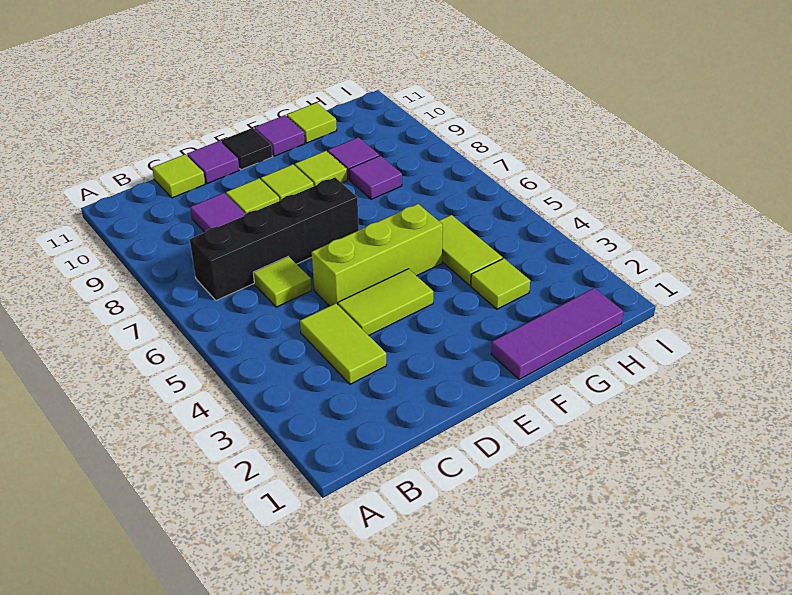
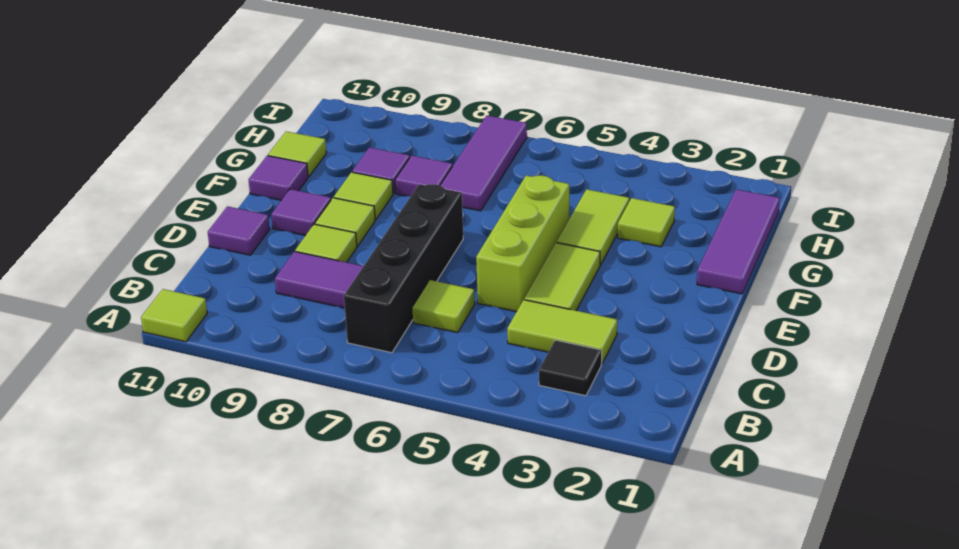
lime tile C11 level 1 -> lime tile A11 level 1
none -> purple tile E10 level 1
black tile E11 level 1 -> black tile B3 level 1
lime tile G4:G5 level 1 -> lime tile F4:G4 level 1
none -> purple tile G7:I7 level 1

